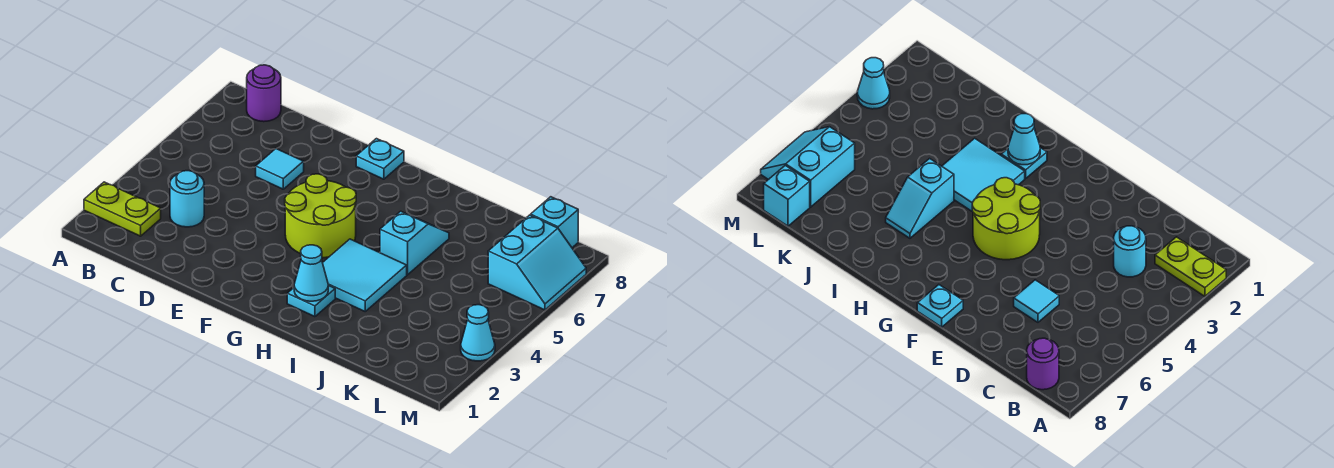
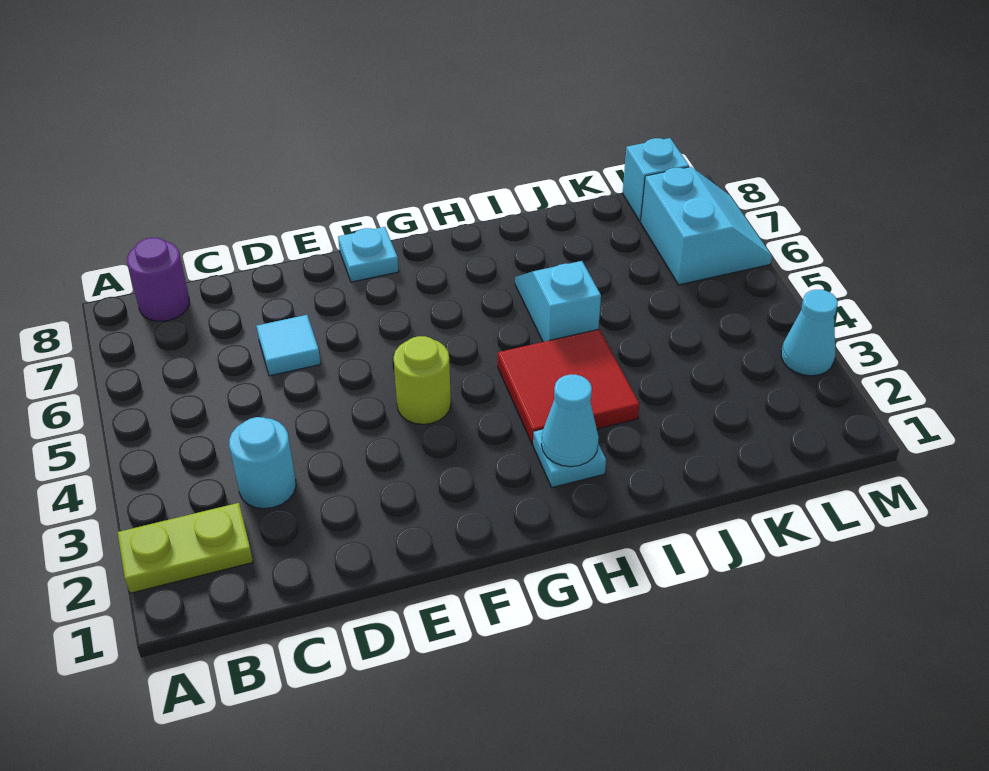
lime round brick F4:G5 level 1 -> lime round brick F4 level 1
cyan tile H3:I4 level 1 -> red tile H3:I4 level 1

